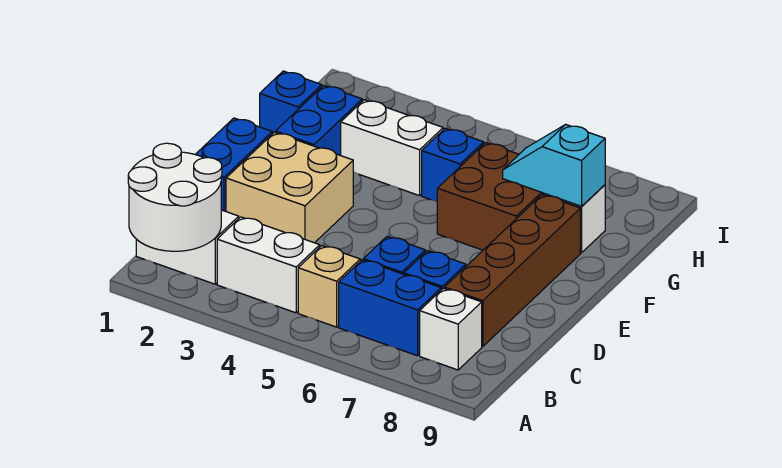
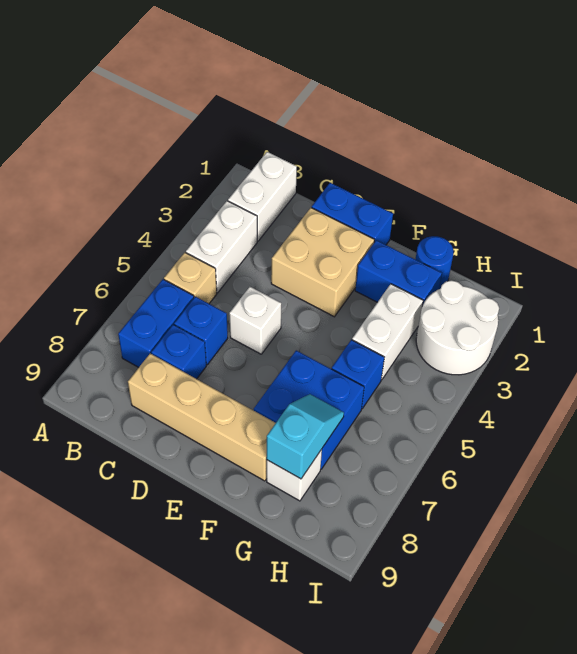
white round brick A1:B2 level 2 -> white round brick H2:I3 level 1
white brick B8 level 1 -> white brick D5 level 1
brown brick C8:F8 level 1 -> tan brick C8:F8 level 1
brown brick F6:G7 level 1 -> blue brick F6:G7 level 1
blue brick G1 level 1 -> blue round brick G1 level 1

